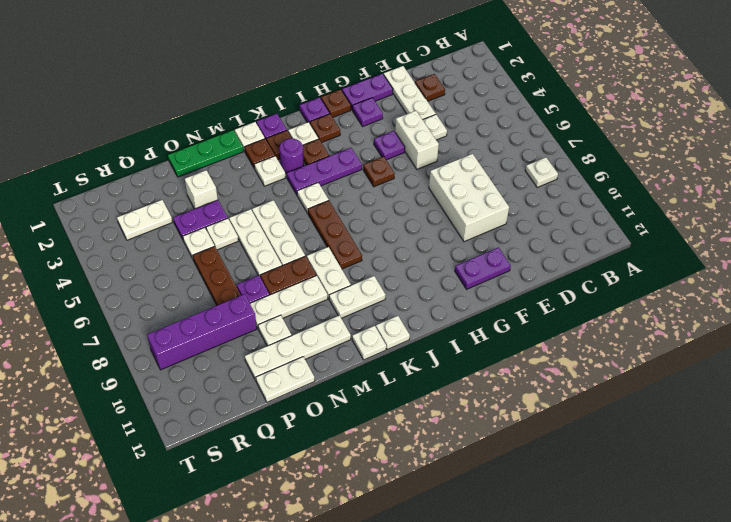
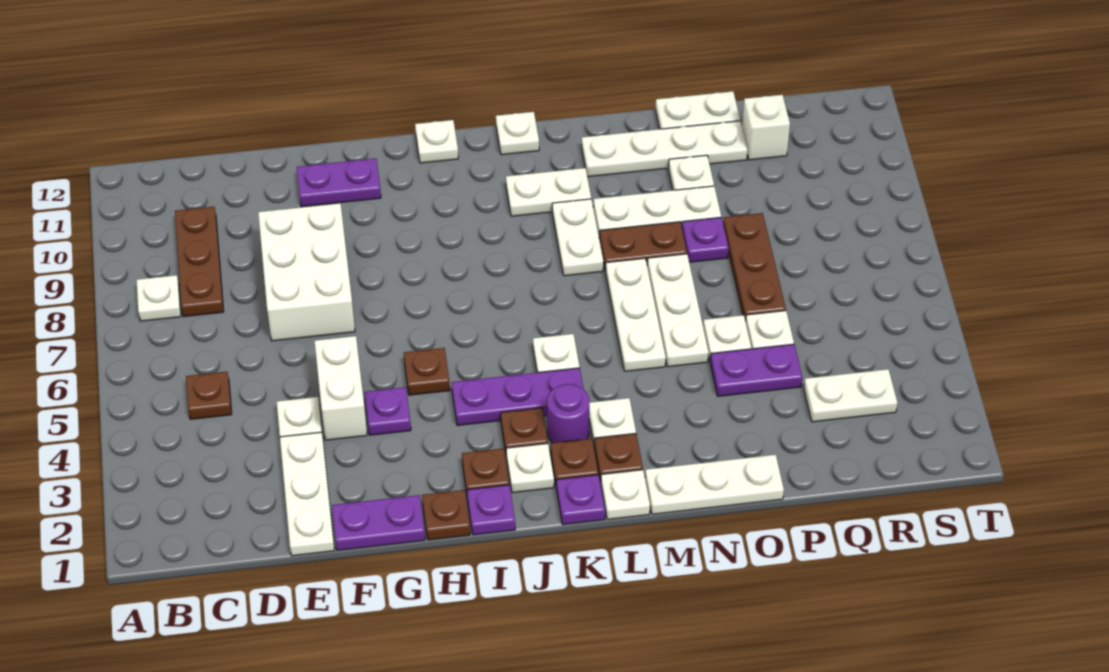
brown plate D2 level 1 -> brown plate C5 level 1
purple plate G2 level 1 -> none
brown plate K6:K8 level 1 -> brown plate C8:C10 level 1
white plate L12 level 1 -> white plate I12 level 1
green plate M1:O1 level 1 -> white plate M1:O1 level 1
white brick O3 level 1 -> white brick Q11 level 1
purple brick P9:S9 level 1 -> none

